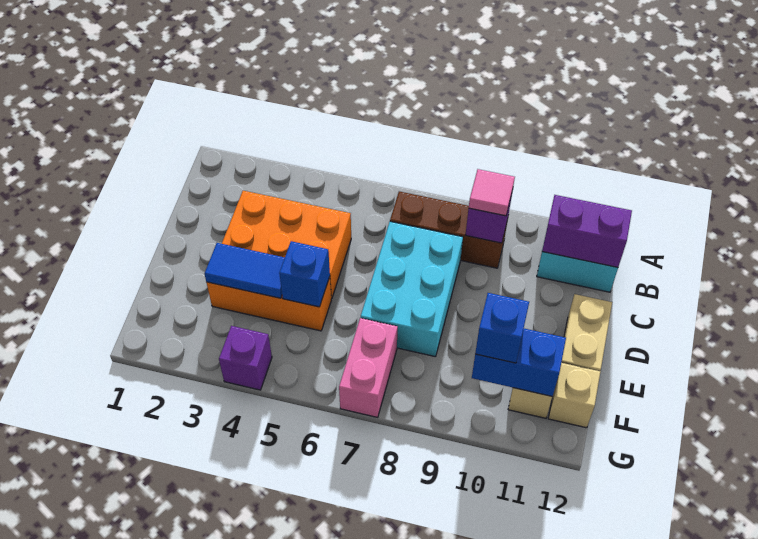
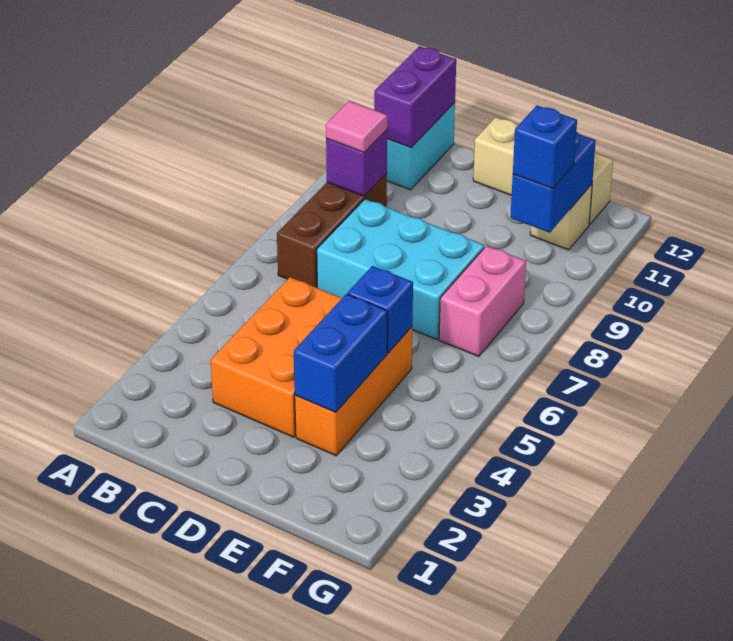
blue tile E3:E4 level 2 -> blue brick E3:E4 level 2
pink brick F7:G7 level 1 -> pink brick F7:F8 level 1
purple brick G4 level 1 -> none

